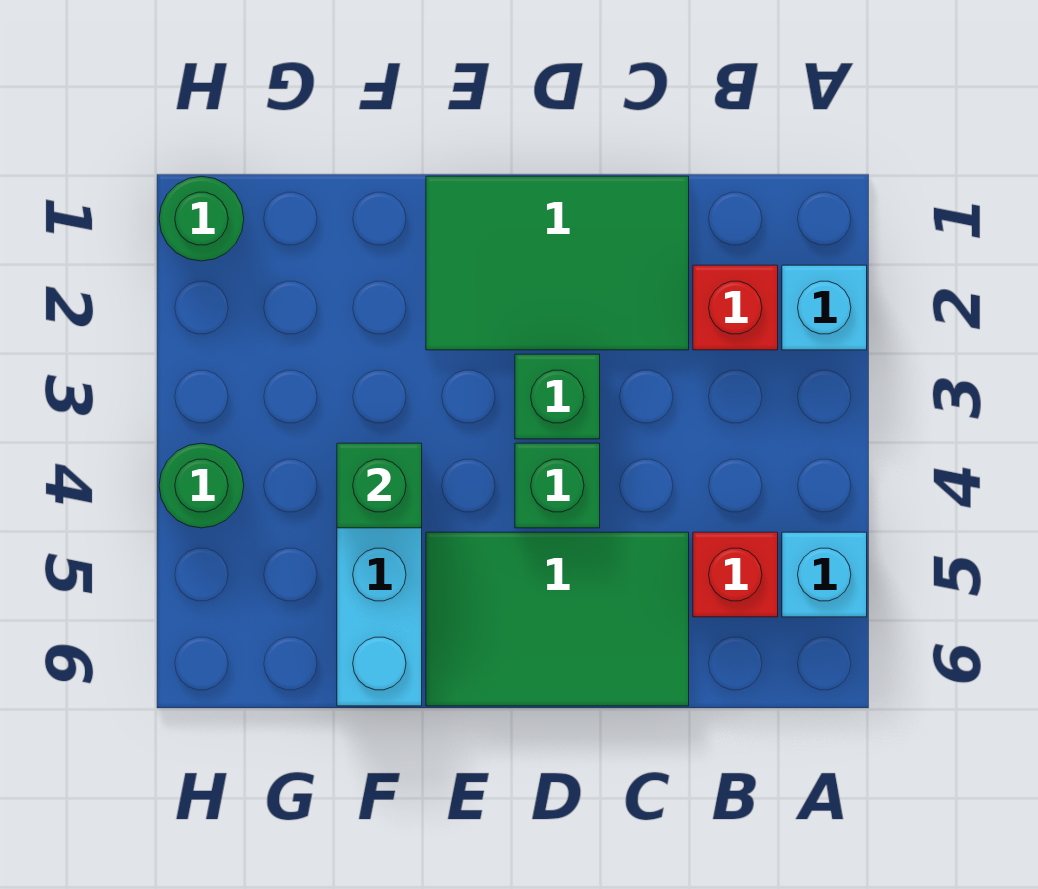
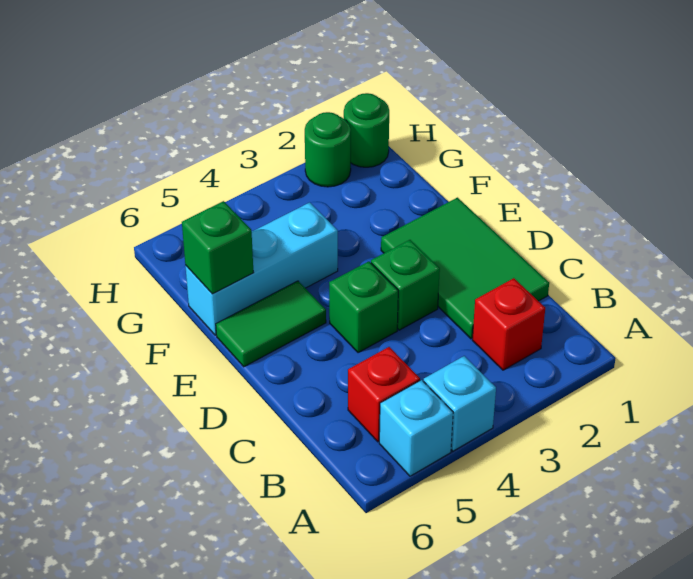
cyan brick A2 level 1 -> cyan brick A4 level 1
green tile C5:E6 level 1 -> green tile E5:E6 level 1
green brick F4 level 2 -> green brick F6 level 2
green round brick H4 level 1 -> green round brick H2 level 1

